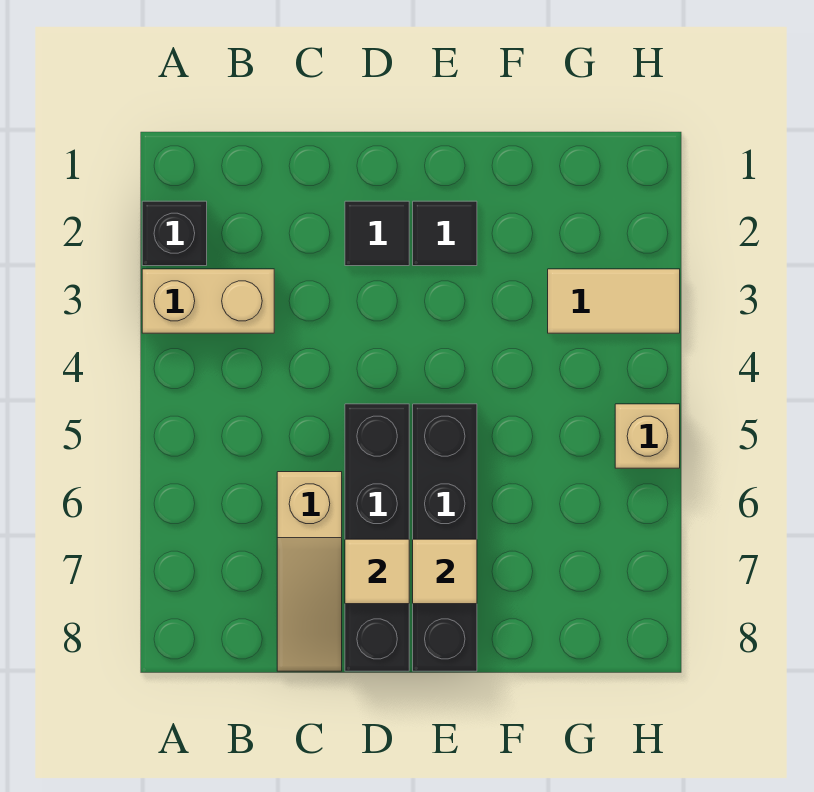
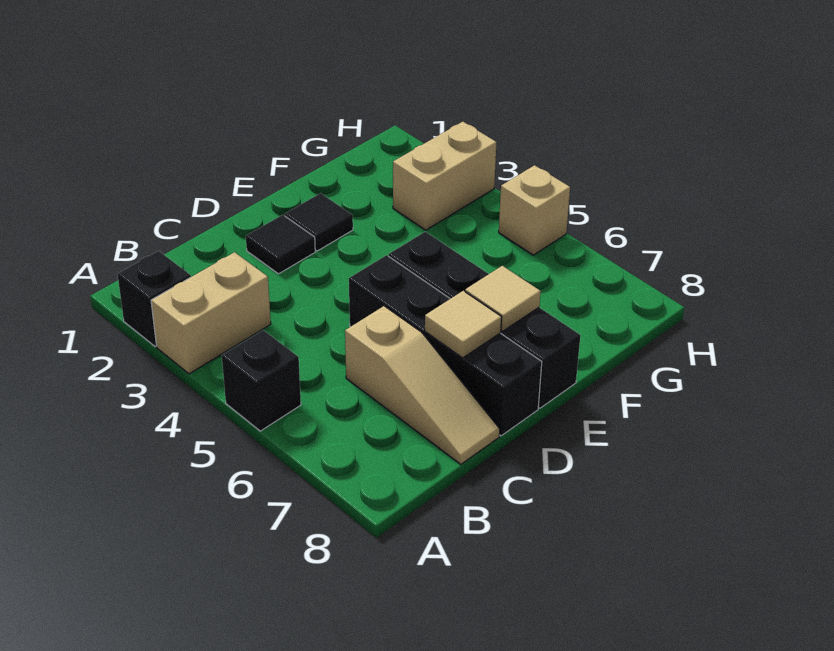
none -> black brick A5 level 1
tan tile G3:H3 level 1 -> tan brick G3:H3 level 1

